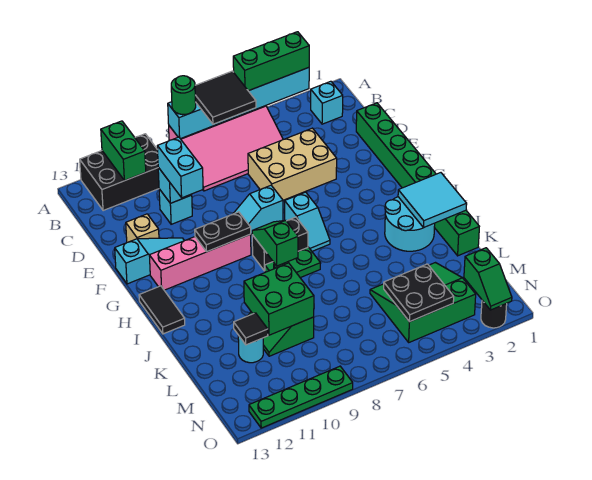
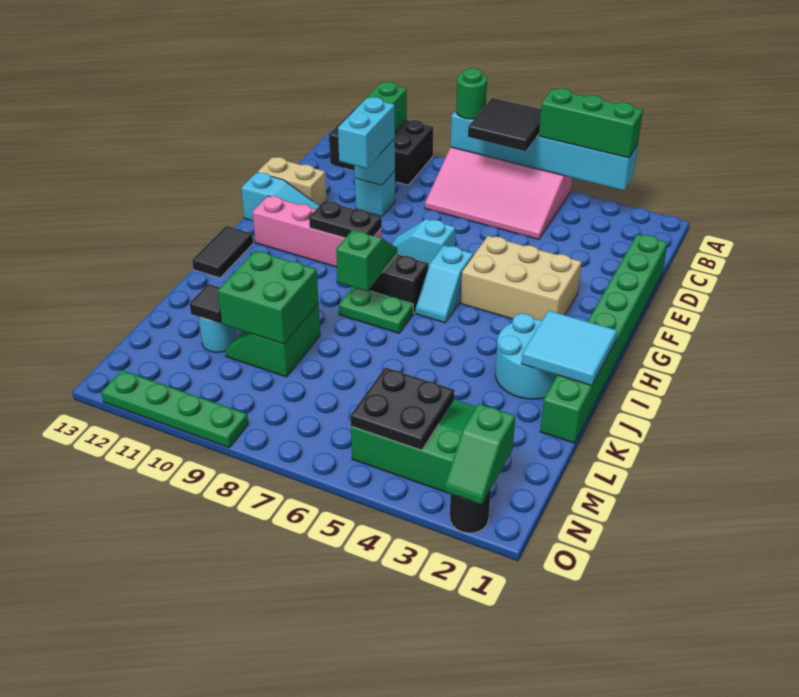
cyan brick B2 level 1 -> none
tan brick D4:E6 level 1 -> tan brick F3:G5 level 1
tan brick E12 level 1 -> tan brick E12:E13 level 1

